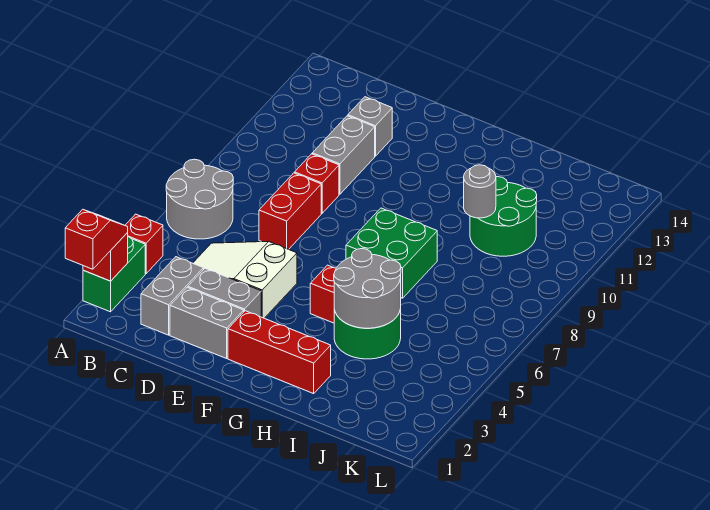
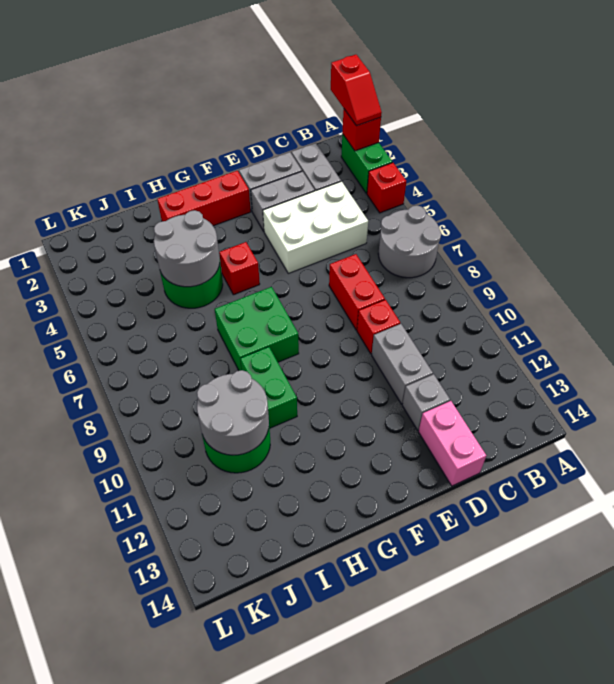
white slope C4:E5 level 1 top E -> white brick C4:E5 level 1
none -> pink brick D13:D14 level 1
none -> green brick H9:H10 level 1
grey round brick I10 level 2 -> grey round brick I10:J11 level 2

